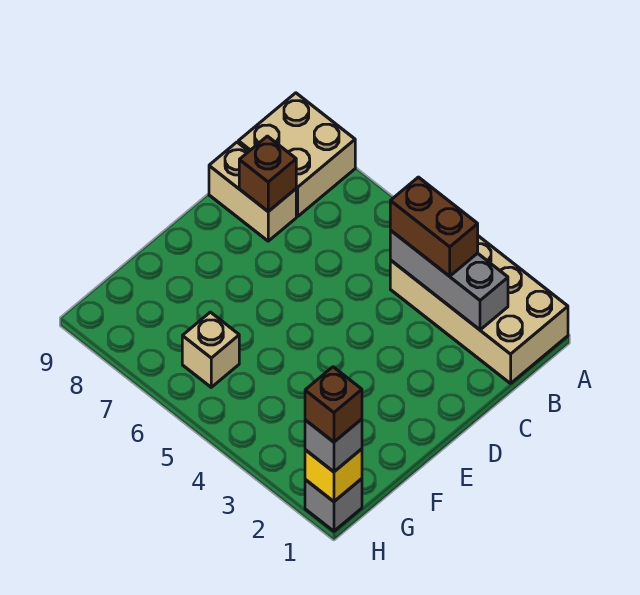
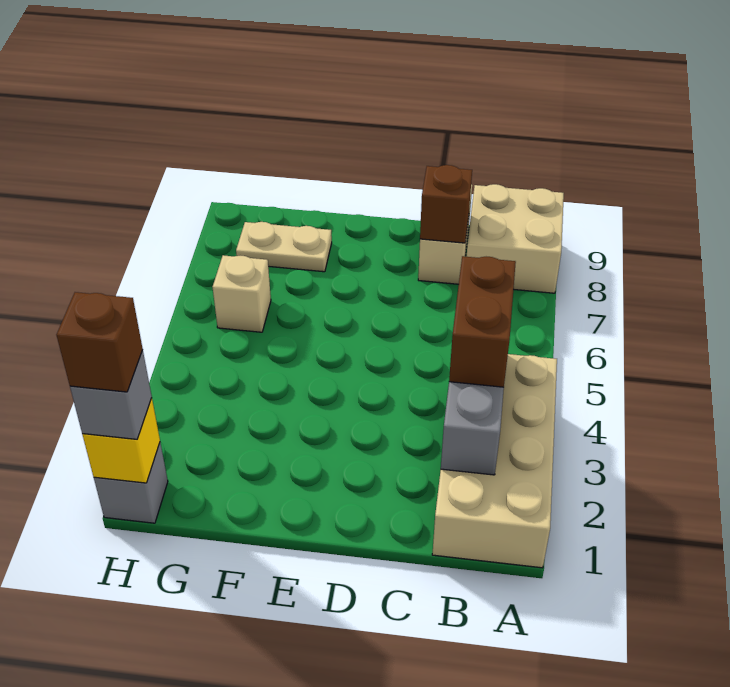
none -> tan plate F8:G8 level 1

